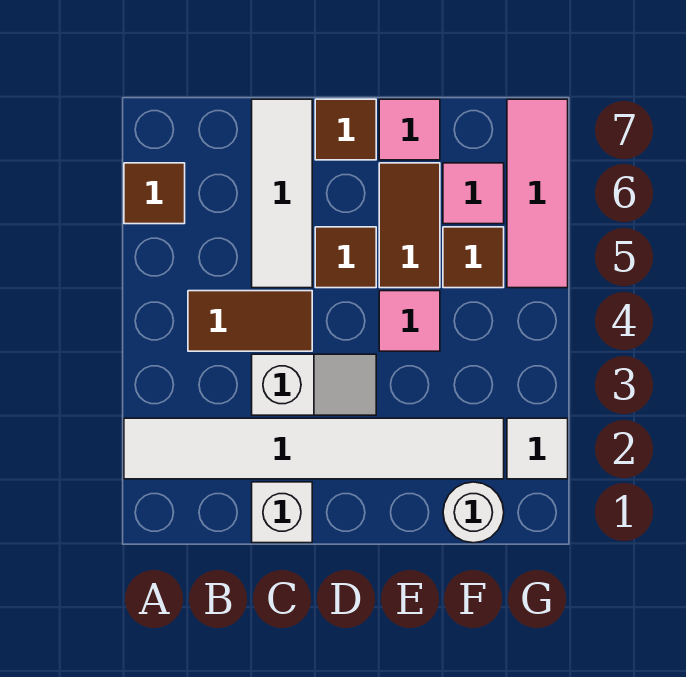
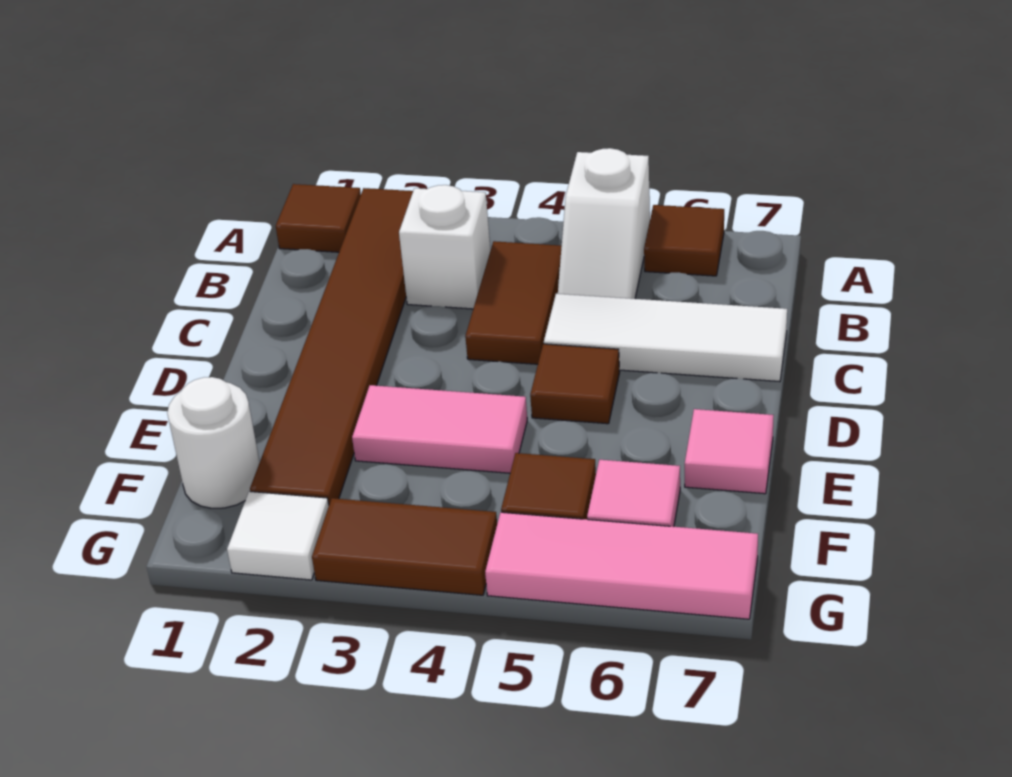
white tile A2:F2 level 1 -> brown tile A2:F2 level 1
white brick C1 level 1 -> white brick B3 level 1
white slope C3:D3 level 1 top C -> white slope A5:B5 level 1 top A
brown tile D7 level 1 -> brown tile A1 level 1
pink tile E4 level 1 -> pink tile E3:E4 level 1
brown tile E5:E6 level 1 -> brown tile G3:G4 level 1

